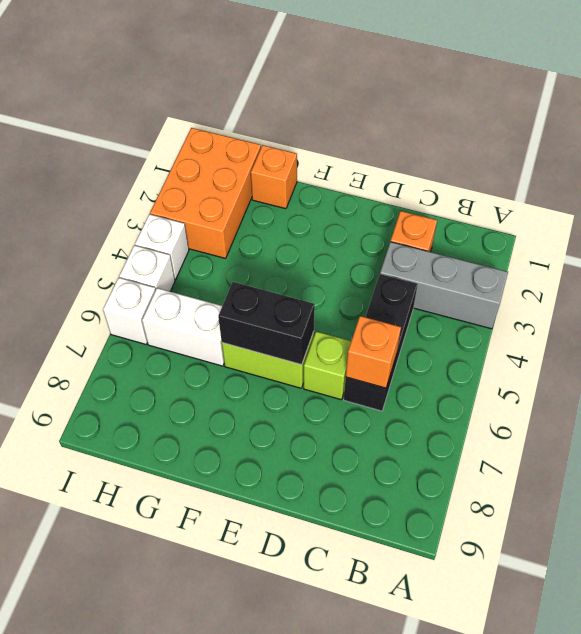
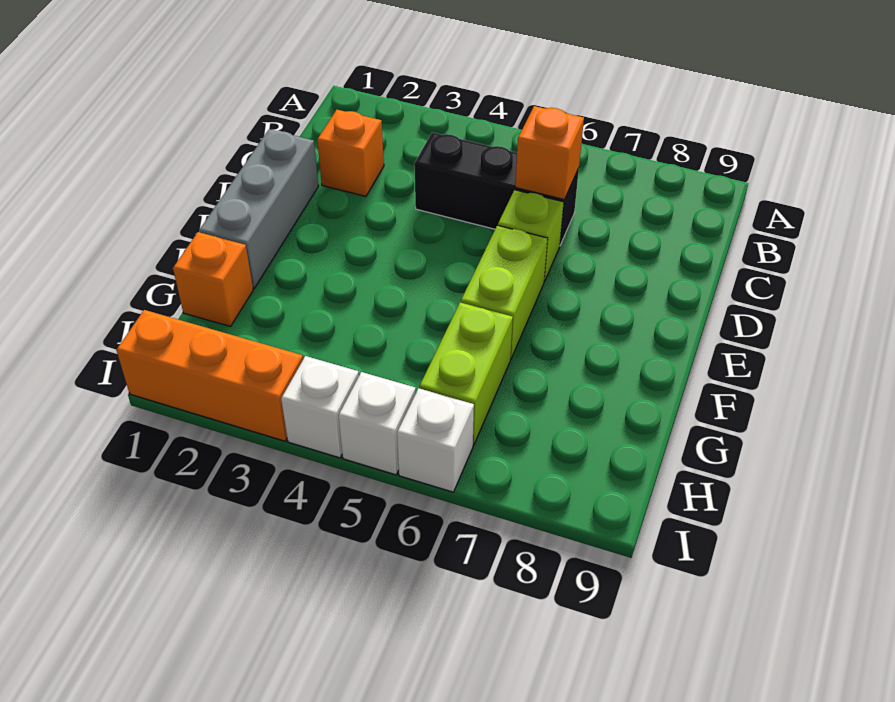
grey brick A3:C3 level 1 -> grey brick D1:F1 level 1
black brick E6:F6 level 2 -> none
white brick G6:H6 level 1 -> lime brick G6:H6 level 1
orange brick H1:I3 level 1 -> orange brick I1:I3 level 1

